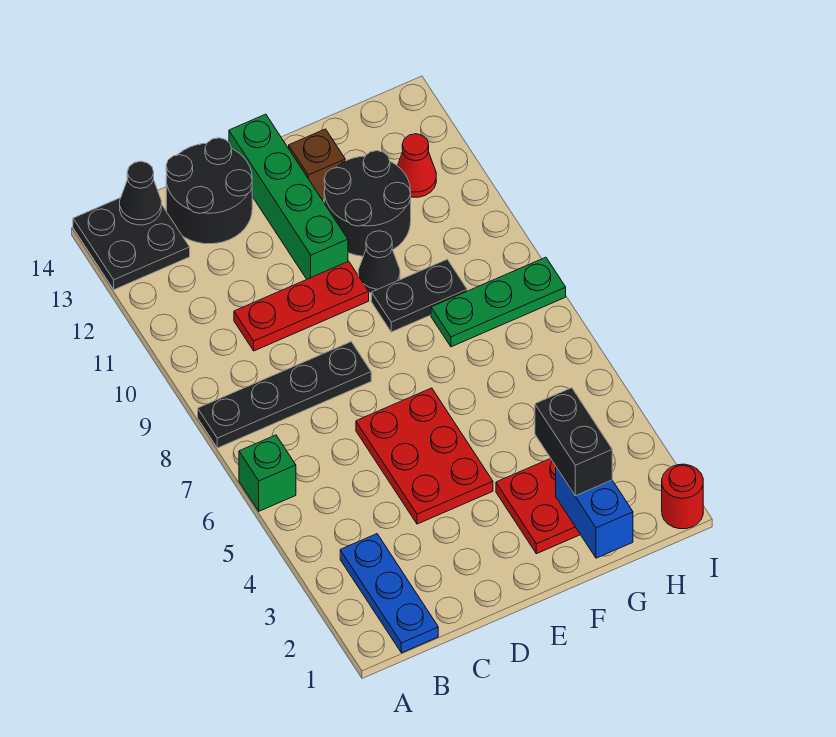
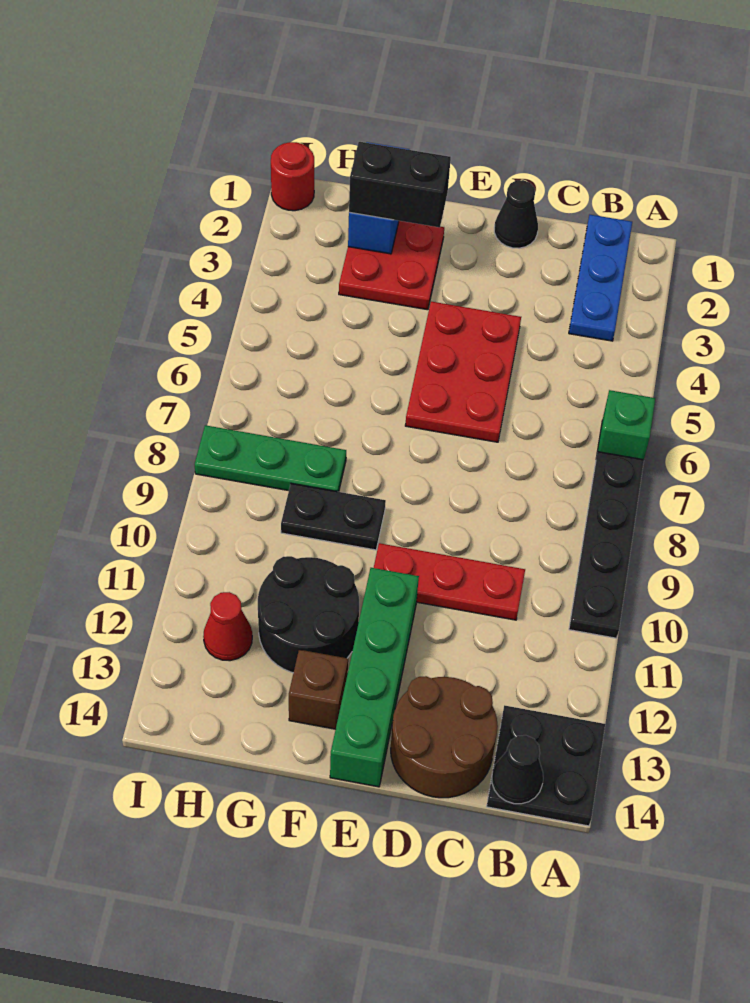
black plate A8:D8 level 1 -> black plate A7:A10 level 1
black round brick C13:D14 level 1 -> brown round brick C13:D14 level 1
black cone F10 level 1 -> black cone D1 level 1
black brick G2:G3 level 3 -> black brick F2:G2 level 3

